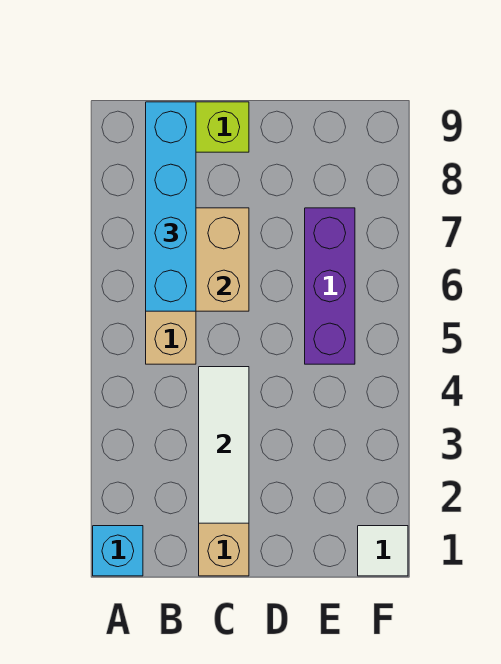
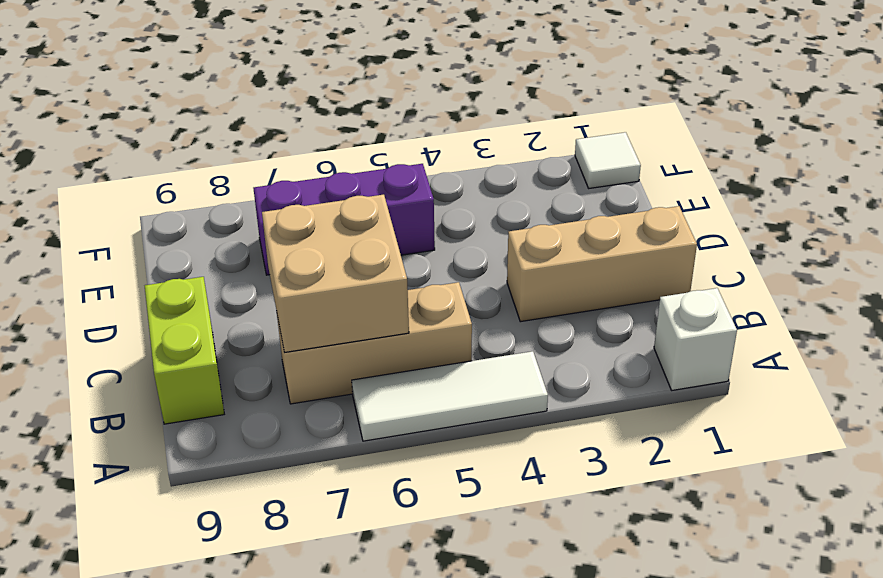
cyan brick A1 level 1 -> white brick A1 level 1
cyan brick B6:B9 level 3 -> none
white tile C2:C4 level 2 -> white tile A4:A6 level 1

